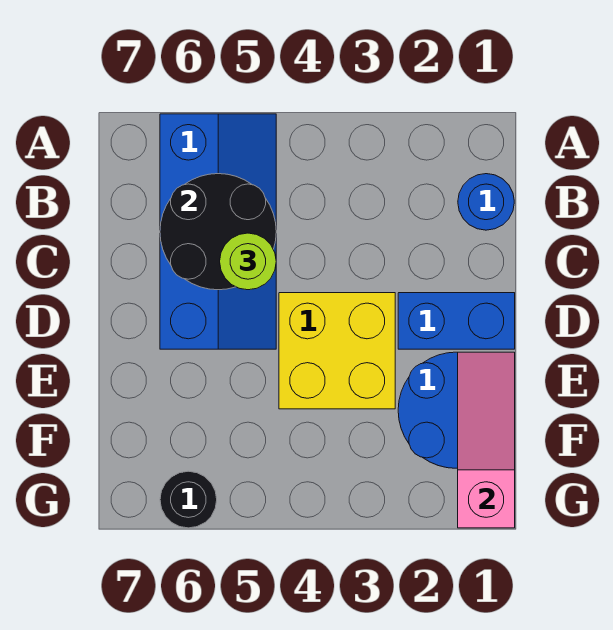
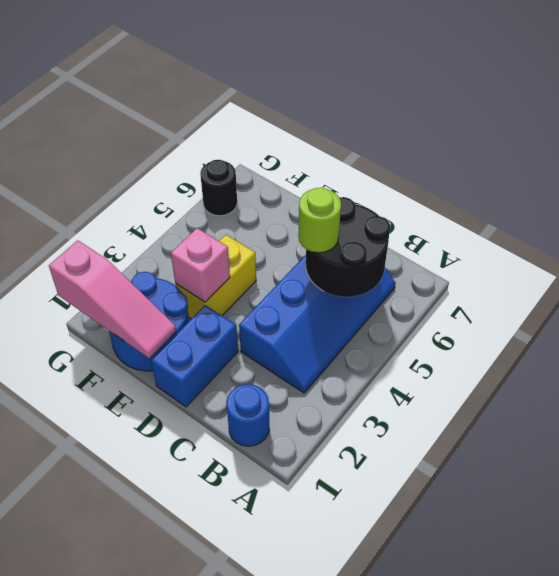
blue slope A5:D6 level 1 top 6 -> blue slope B3:C6 level 1 top C
yellow brick D3:E4 level 1 -> yellow brick E3:E4 level 1
none -> pink brick E3 level 2

